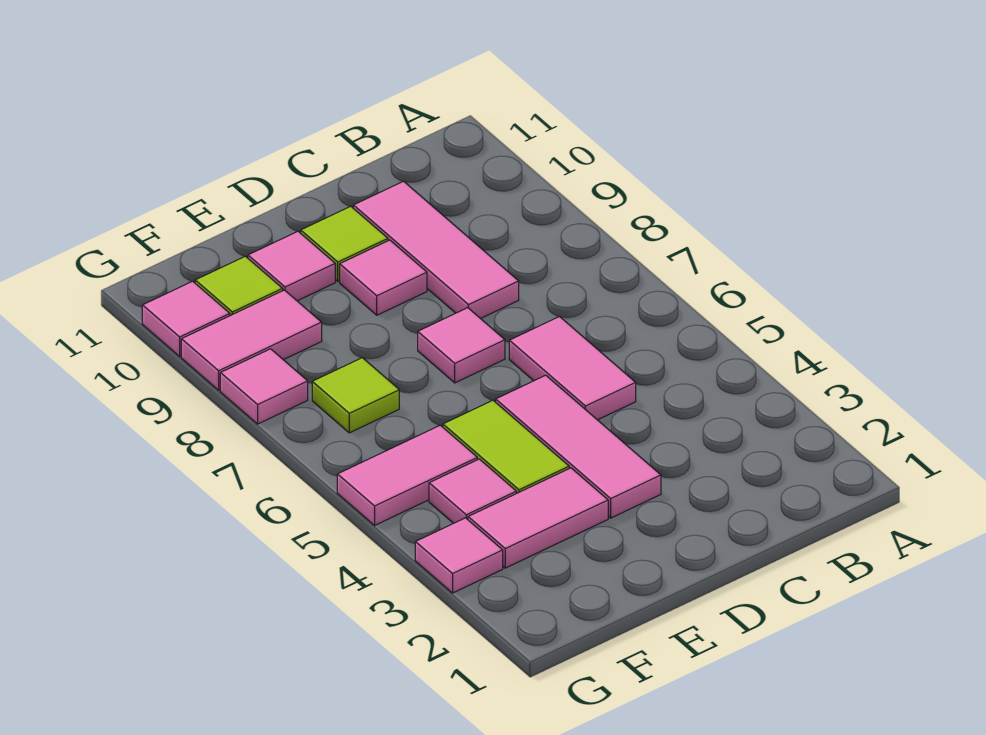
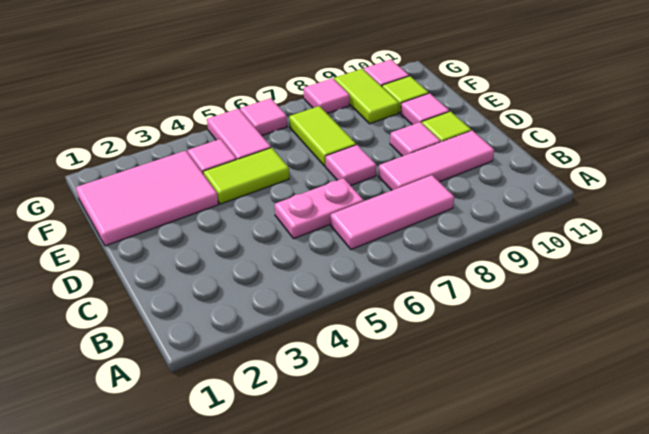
pink tile C5:C6 level 1 -> pink plate C5:C6 level 1
pink tile D3:D5 level 1 -> pink tile B6:B8 level 1
pink tile E3:F3 level 1 -> pink tile E1:F3 level 1
lime tile F7 level 1 -> lime tile E7:F7 level 1
pink tile F9:G9 level 1 -> lime tile F9:G9 level 1
pink tile G3 level 1 -> pink tile G6 level 1

